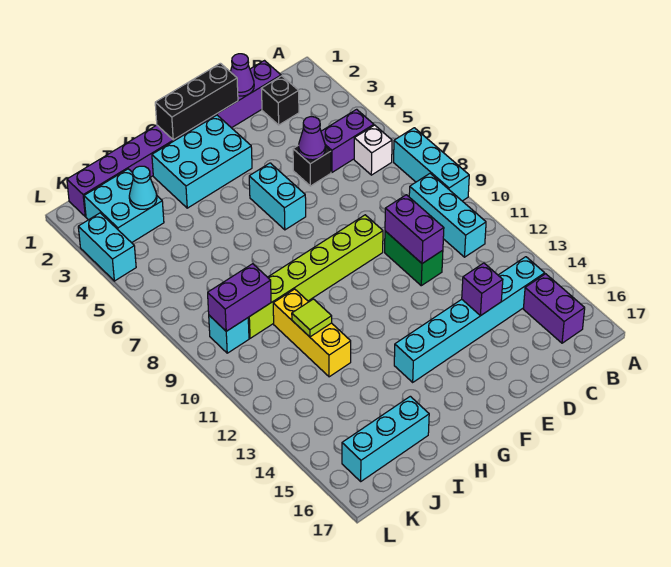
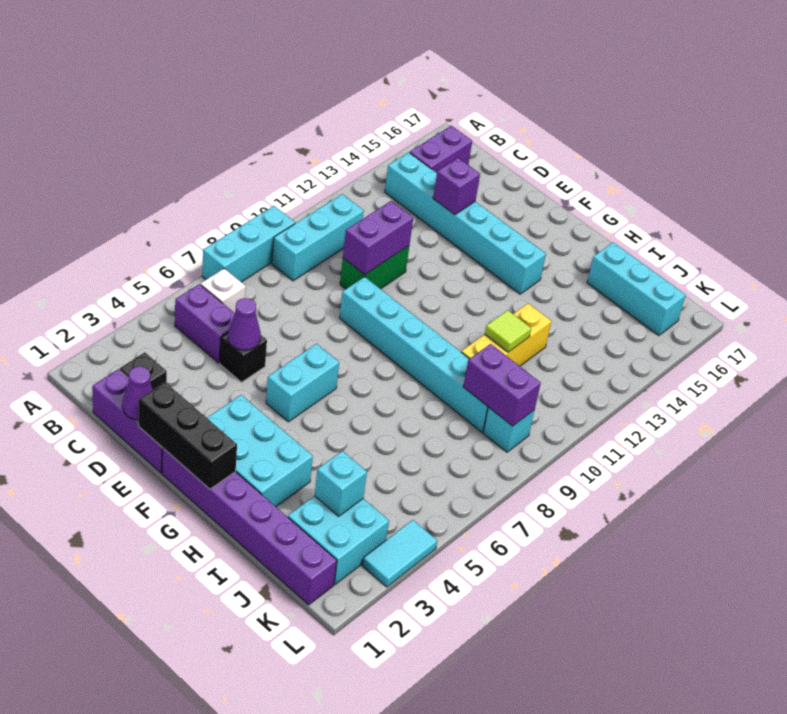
lime brick E9:J9 level 1 -> cyan brick E9:J9 level 1
cyan cone J3 level 2 -> cyan brick J3 level 2
cyan brick L3:L4 level 1 -> cyan tile L3:L4 level 1

